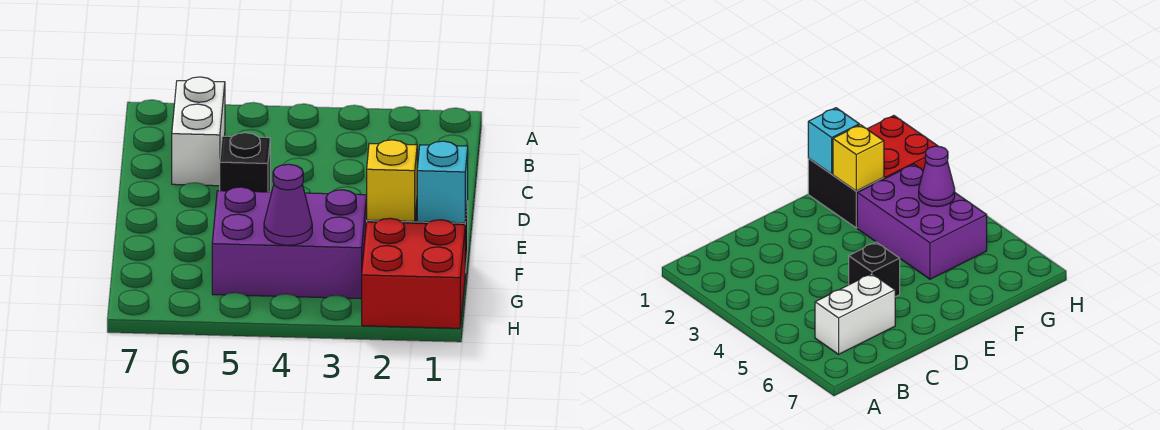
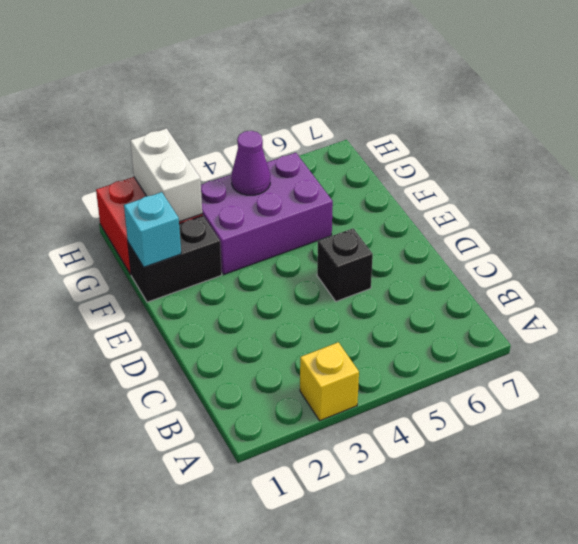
white brick B6:C6 level 1 -> white brick G2:H2 level 2
yellow brick F2 level 2 -> yellow brick A3 level 1

